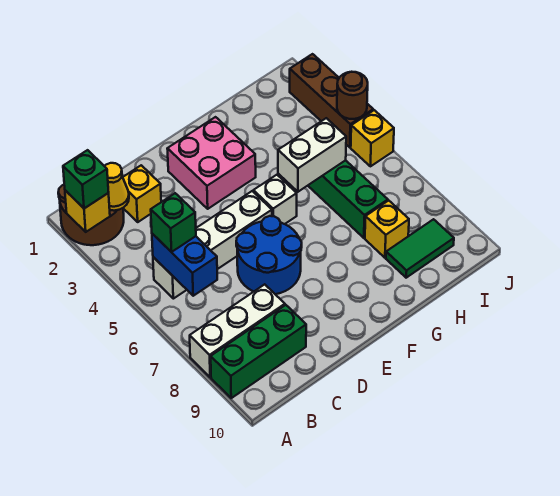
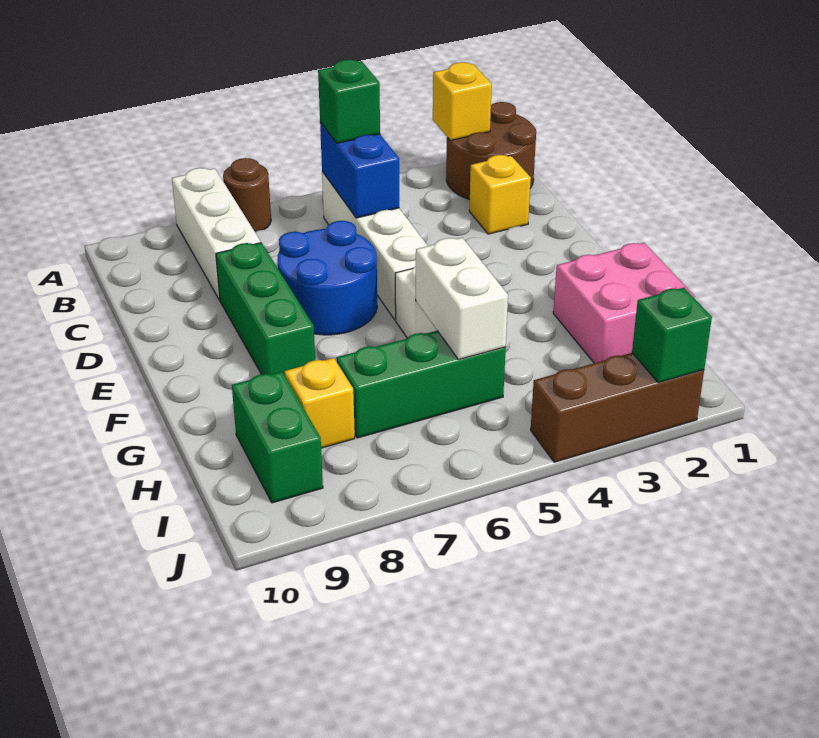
green brick A2 level 3 -> green brick J2 level 2
green brick A9:C9 level 1 -> green brick D8:F8 level 1
yellow cone B2 level 2 -> none
blue brick B5:B6 level 2 -> blue brick B5:C5 level 2
pink brick E2:F3 level 1 -> pink brick G1:H2 level 1
green tile H9:I9 level 1 -> green brick H9:I9 level 1
brown round brick J4 level 2 -> brown round brick A7 level 1
yellow brick J5 level 1 -> none

